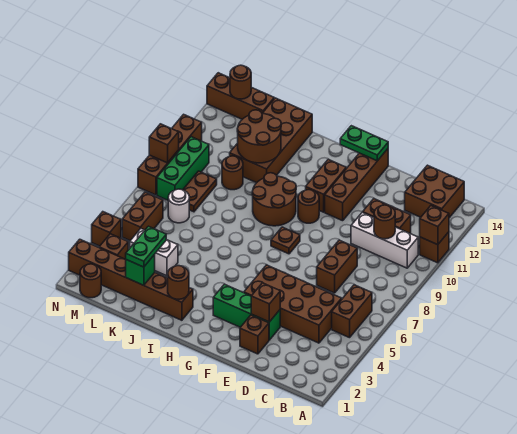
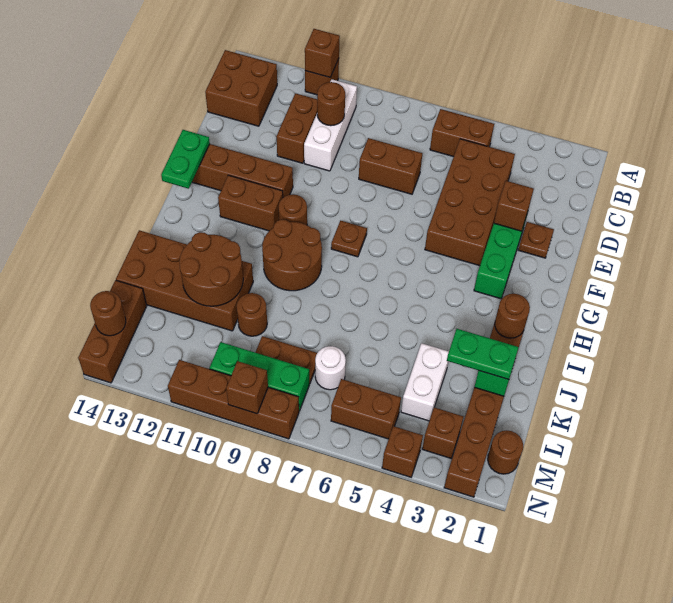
brown brick E2 level 1 -> brown plate E2 level 1

